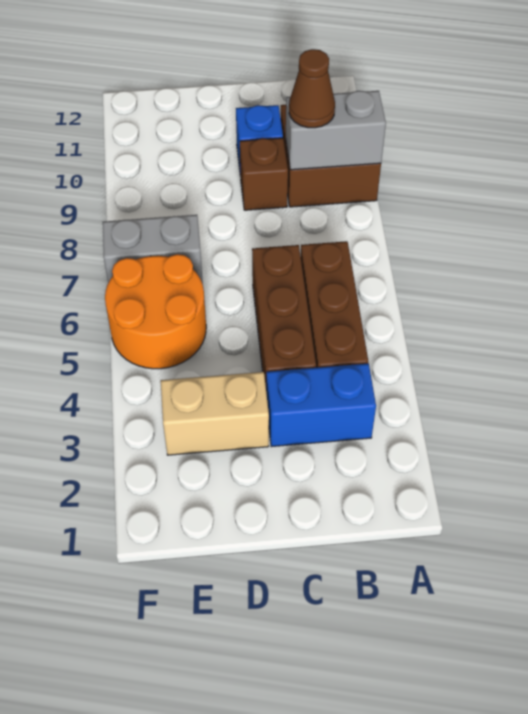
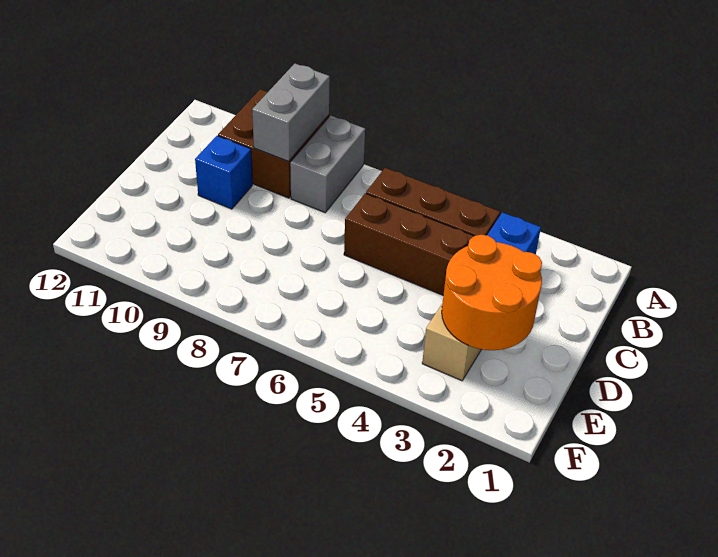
brown cone B9 level 3 -> none
brown brick C9 level 1 -> none
orange round brick E5:F6 level 1 -> orange round brick D2:E3 level 2
grey brick E7:F7 level 1 -> grey brick A8:B8 level 1

